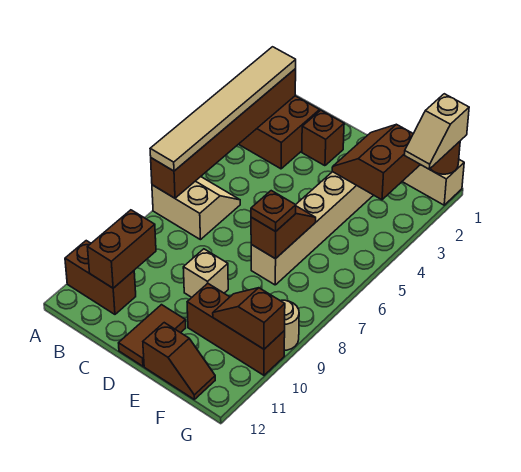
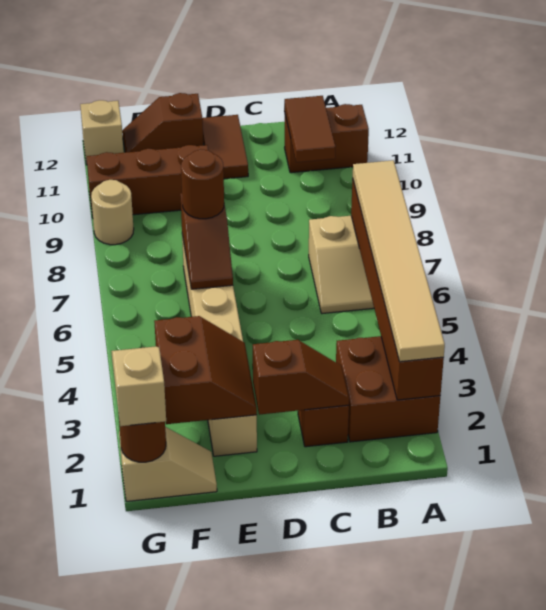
brown brick B10:B11 level 2 -> brown tile B10:B11 level 2
tan brick D9 level 1 -> tan brick G12 level 1
brown plate E7 level 3 -> brown round brick E7 level 3
brown slope F10:G10 level 2 top G -> brown slope C2:D2 level 2 top D

